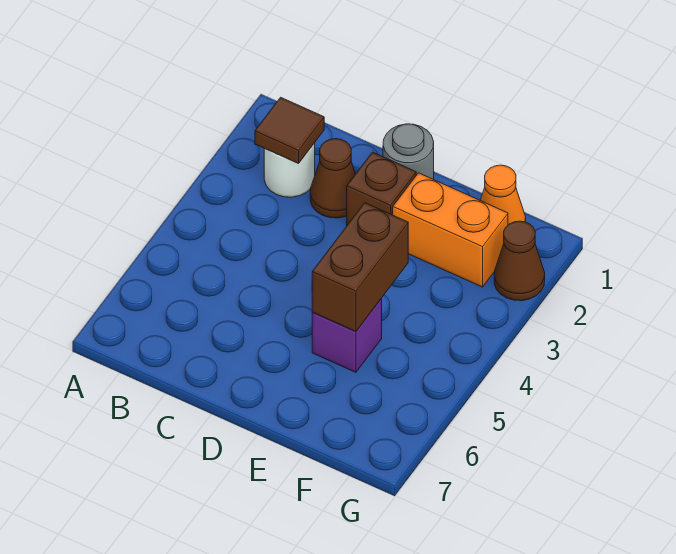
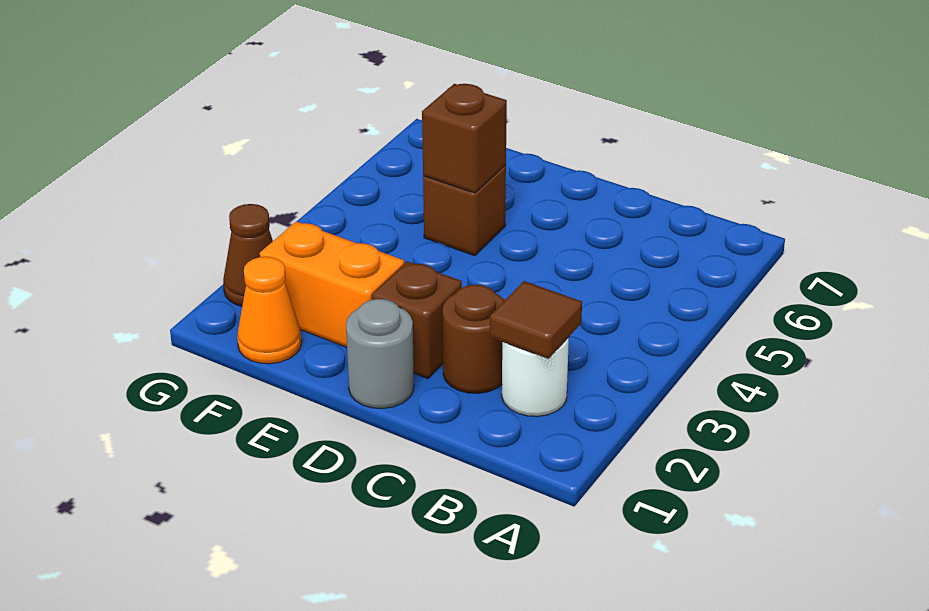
brown cone C2 level 1 -> brown round brick C2 level 1
brown brick E4:E5 level 2 -> brown brick E5 level 2
purple brick E5 level 1 -> brown brick E5 level 1

